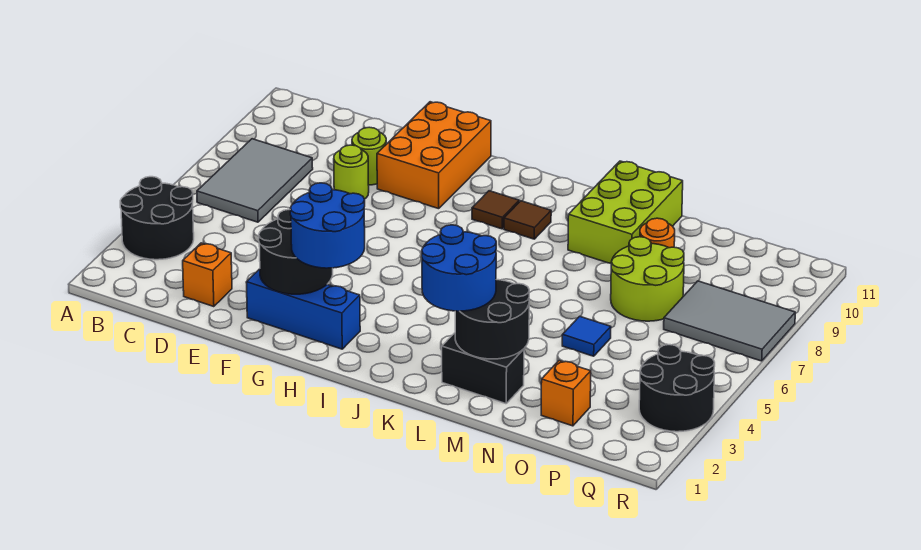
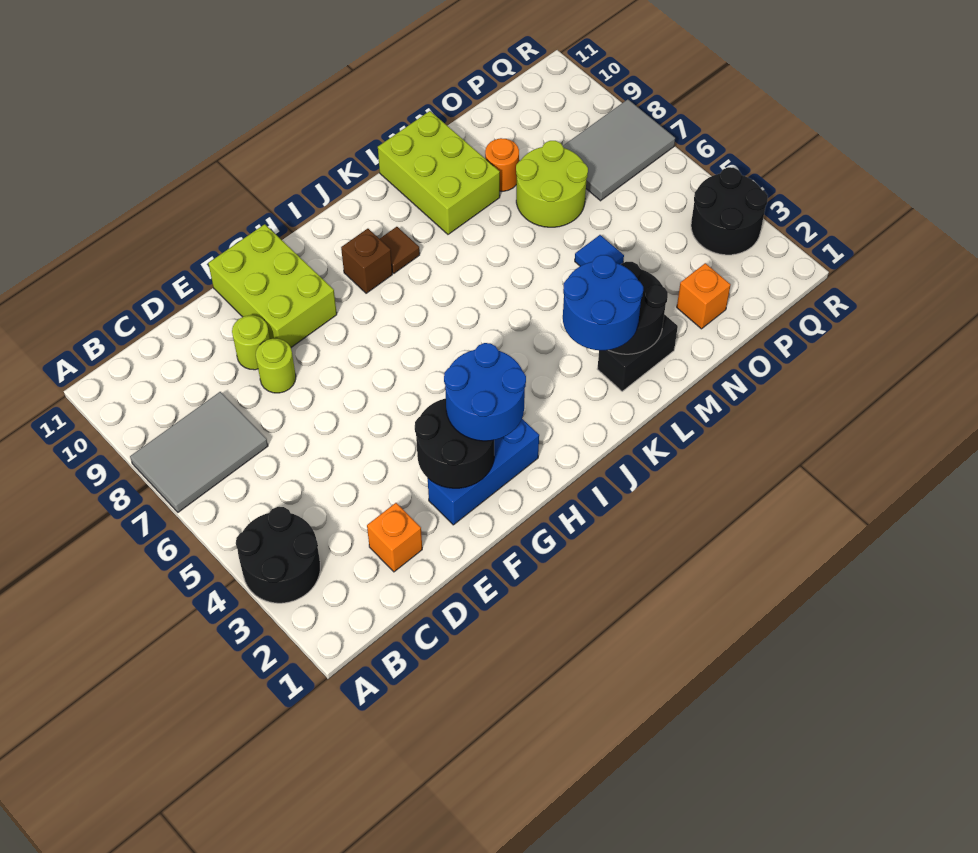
grey tile B6:C8 level 1 -> grey tile A7:C8 level 1
orange brick F9:G11 level 1 -> lime brick F9:G11 level 1
brown tile I9 level 1 -> brown brick I9 level 1

